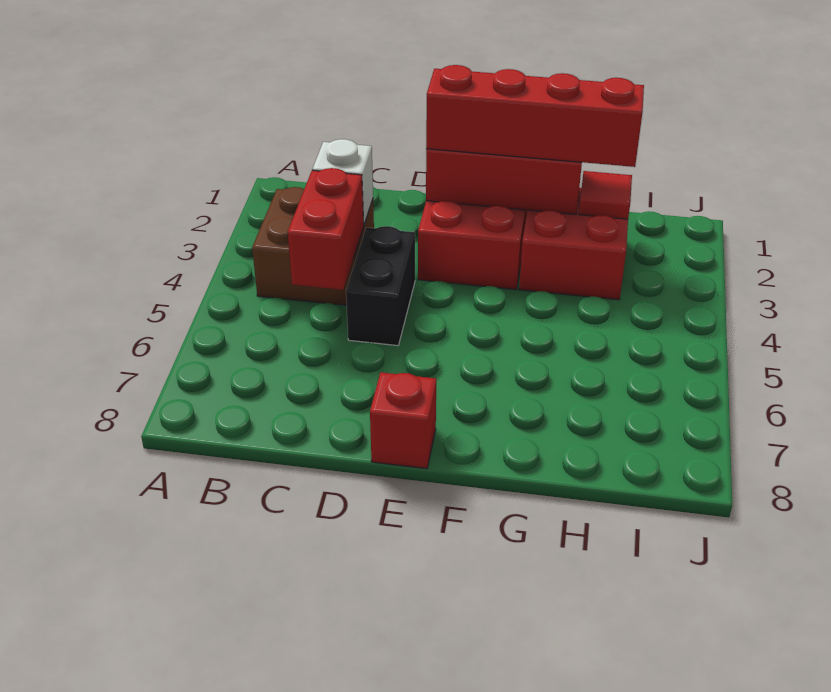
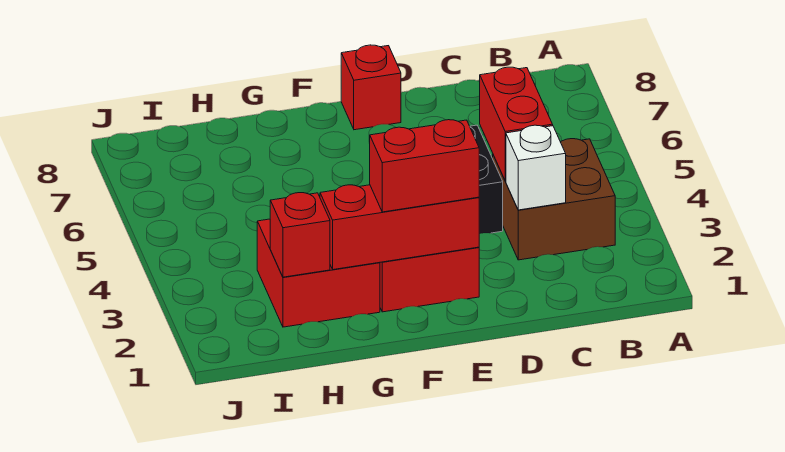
red brick E2:H2 level 3 -> red brick E2:F2 level 3
red tile H2 level 2 -> red brick H2 level 2

